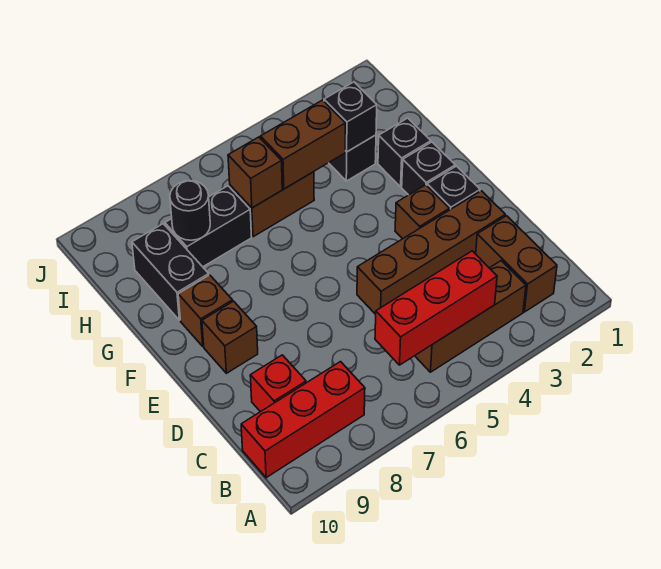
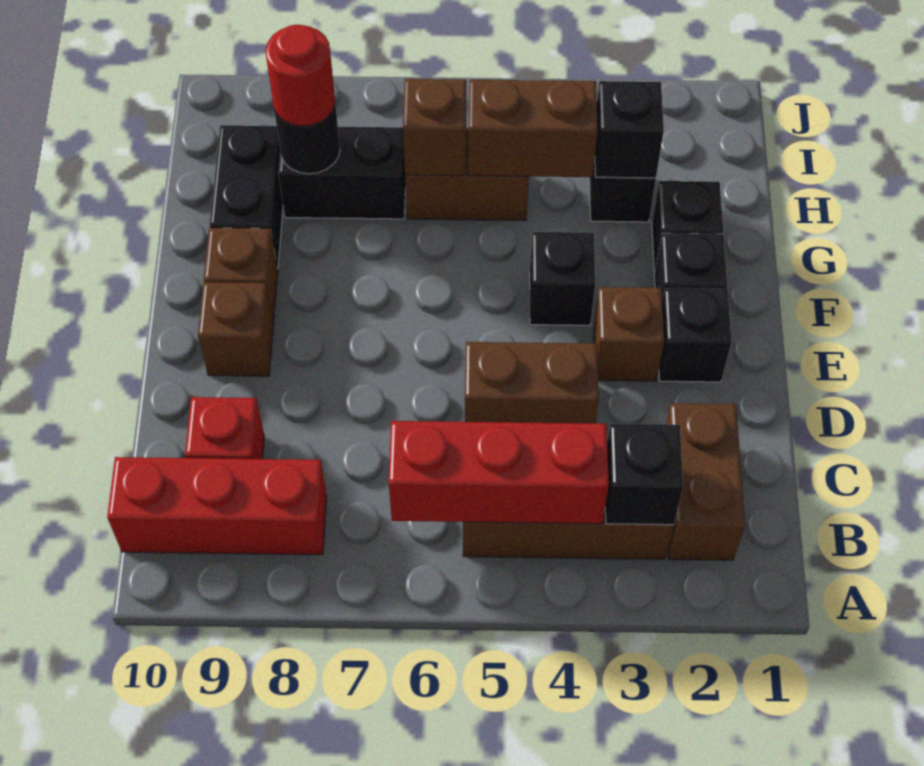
none -> black brick B3 level 2
brown brick D2:D5 level 1 -> brown brick D4:D5 level 1
none -> black brick F4 level 1
none -> red round brick H8 level 3

